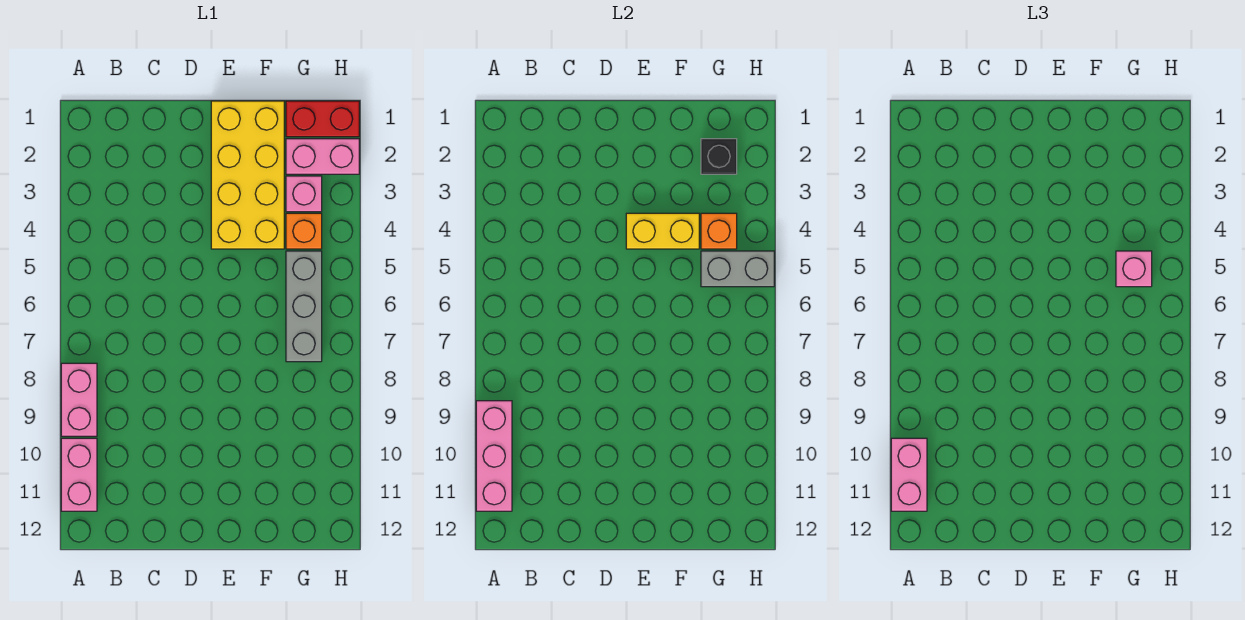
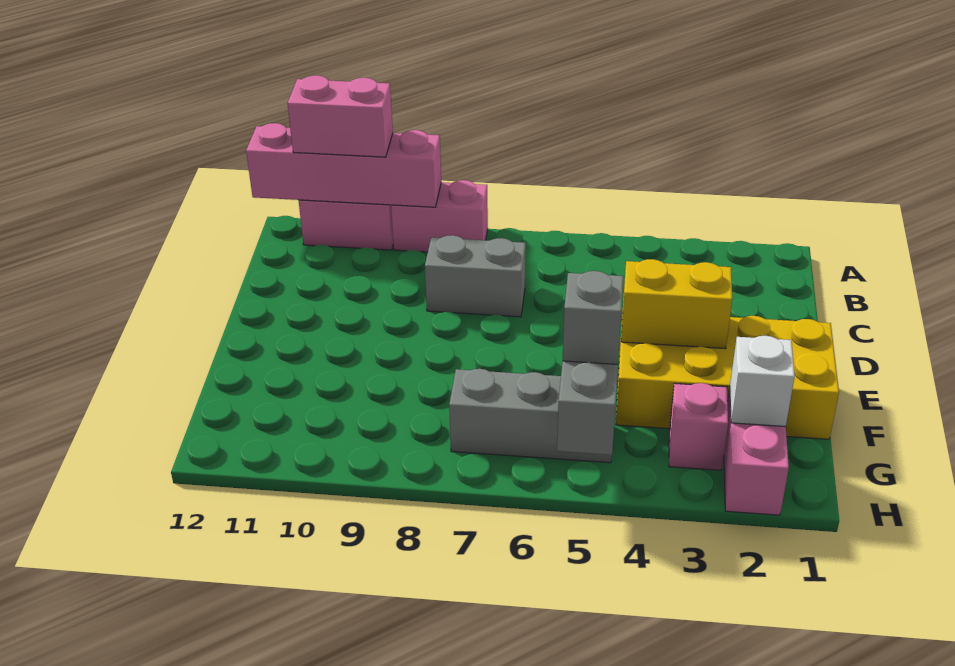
pink brick A9:A11 level 2 -> pink brick A9:A12 level 2
none -> grey brick C7:C8 level 1
yellow brick E4:F4 level 2 -> yellow brick E3:E4 level 2
red brick G1:H1 level 1 -> none
black brick G2 level 2 -> white brick G2 level 2
orange brick G4 level 1 -> none
orange brick G4 level 2 -> none
pink brick G5 level 3 -> grey brick G5 level 3

